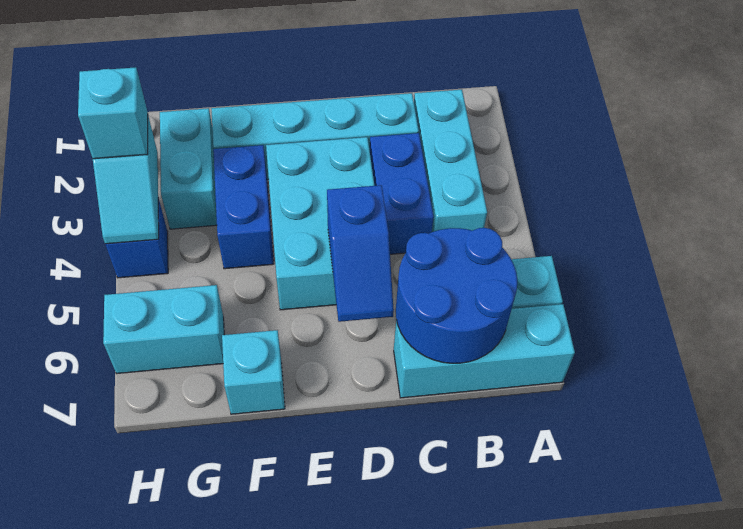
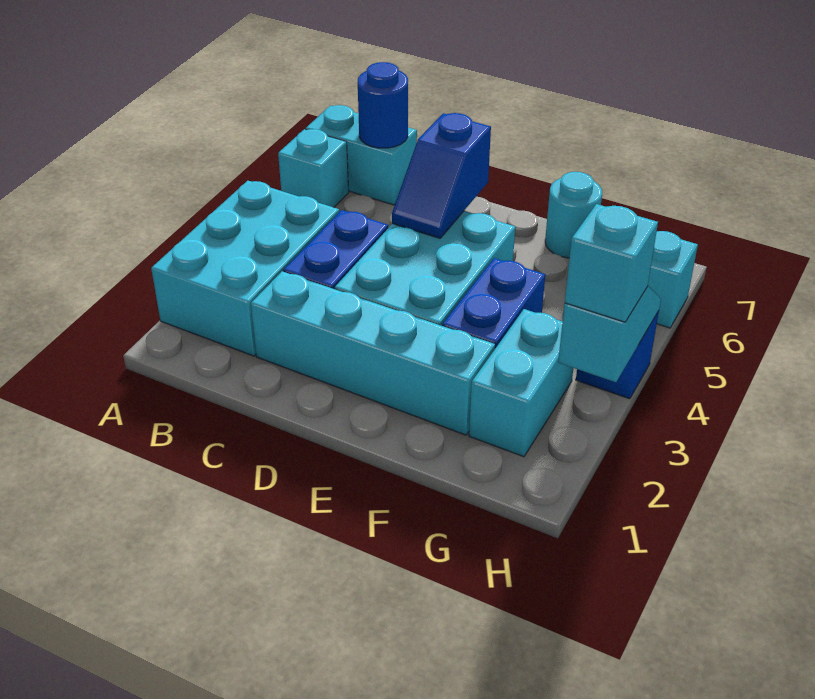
cyan brick A7:C7 level 1 -> cyan brick A7:B7 level 1
cyan brick B2:B4 level 1 -> cyan brick A2:B4 level 1
blue round brick B6:C7 level 2 -> blue round brick B7 level 2
blue slope D5:D6 level 2 top 5 -> blue slope D5:D6 level 2 top 6
cyan brick F7 level 1 -> cyan round brick F7 level 1

